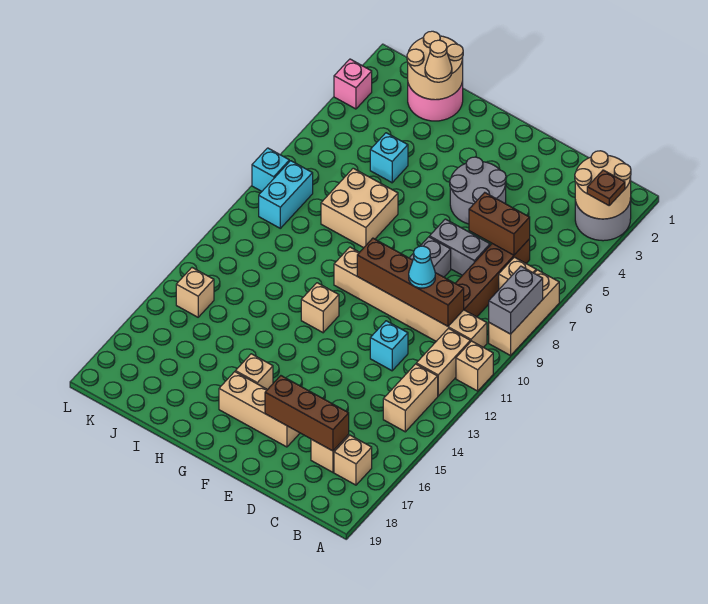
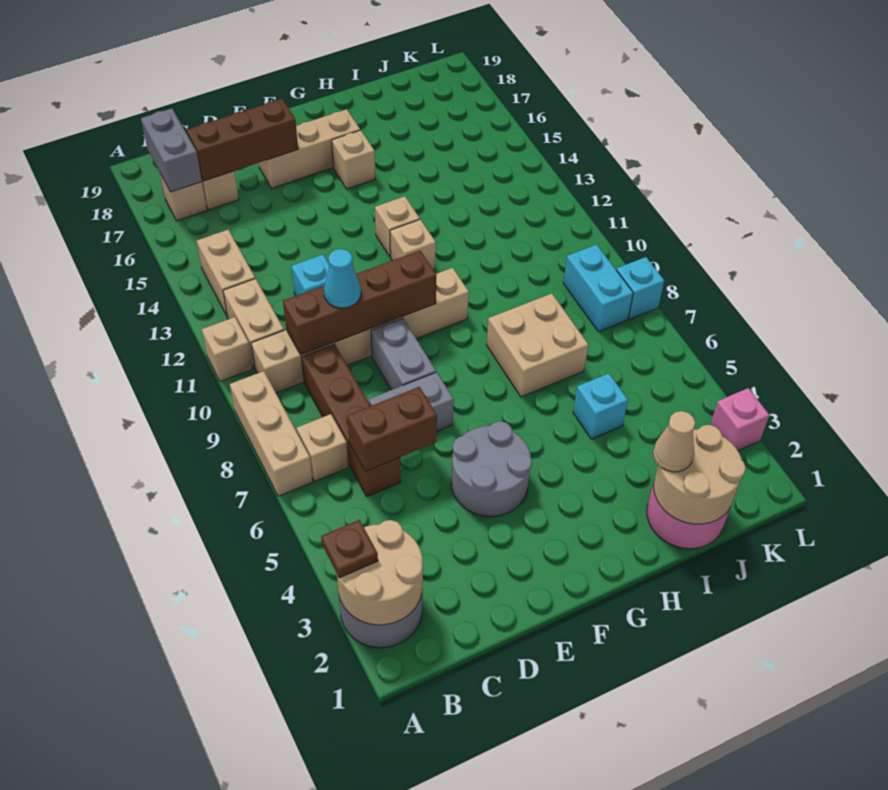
grey brick A8:A9 level 2 -> grey brick B17:B18 level 2
tan brick K14 level 1 -> tan brick G13 level 1

